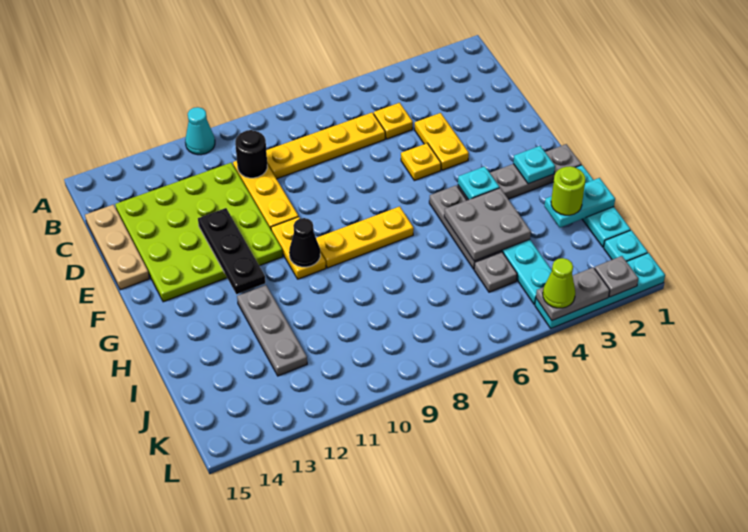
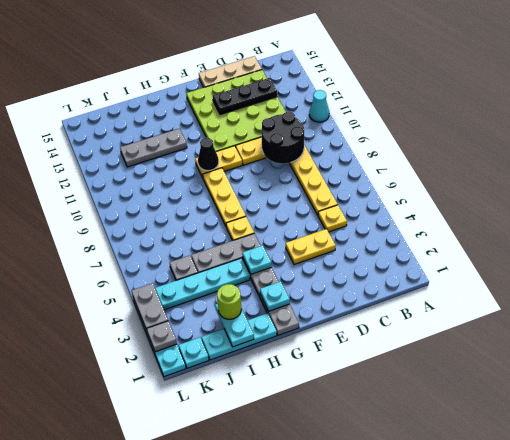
black round brick C10 level 2 -> black round brick C9:D10 level 2
yellow plate E5 level 1 -> yellow plate G6 level 1
black plate E12:G12 level 2 -> black plate C13:E13 level 2
grey plate H4:I5 level 2 -> none
lime cone L4 level 3 -> none

